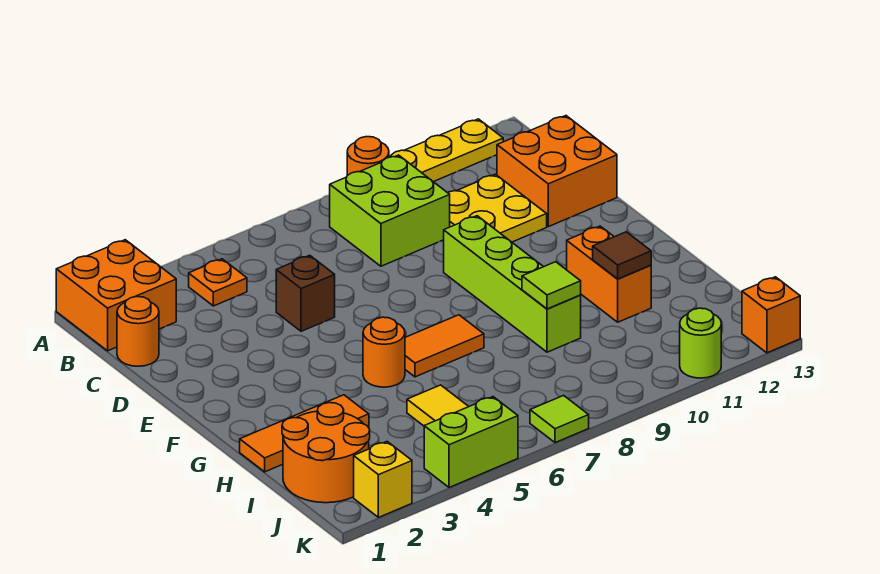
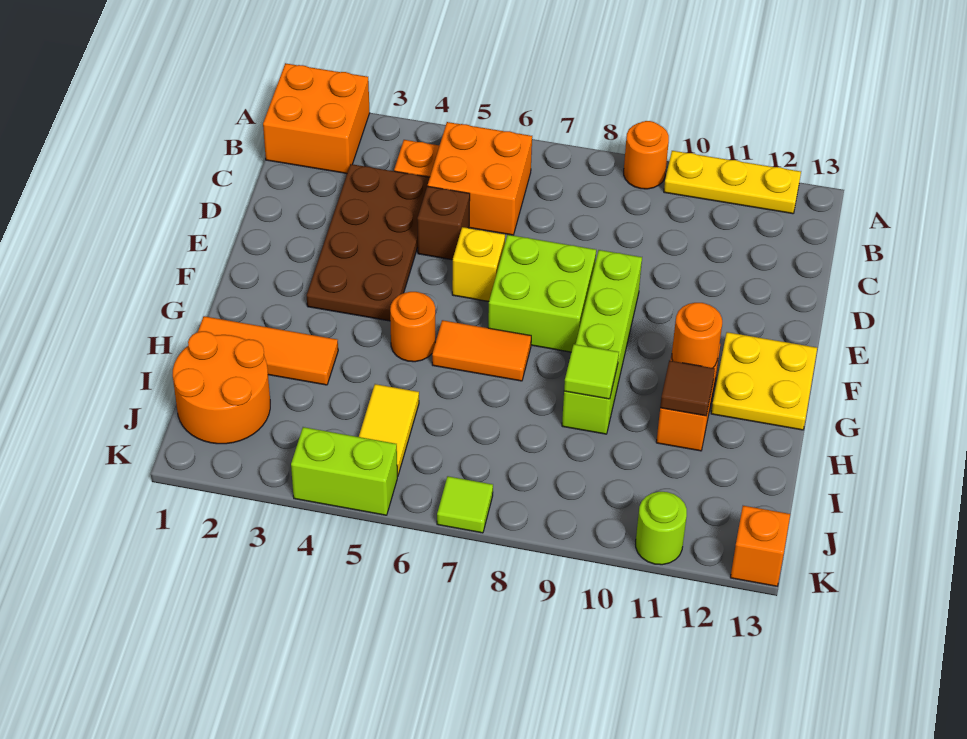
lime brick B8:C9 level 1 -> lime brick E7:F8 level 1
orange round brick C1 level 1 -> orange round brick G11 level 2
none -> brown plate C3:F4 level 1
yellow plate C10:D11 level 1 -> yellow plate F12:G13 level 1
orange brick C12:D13 level 1 -> orange brick B5:C6 level 1
yellow brick K2 level 1 -> yellow brick E6 level 1

